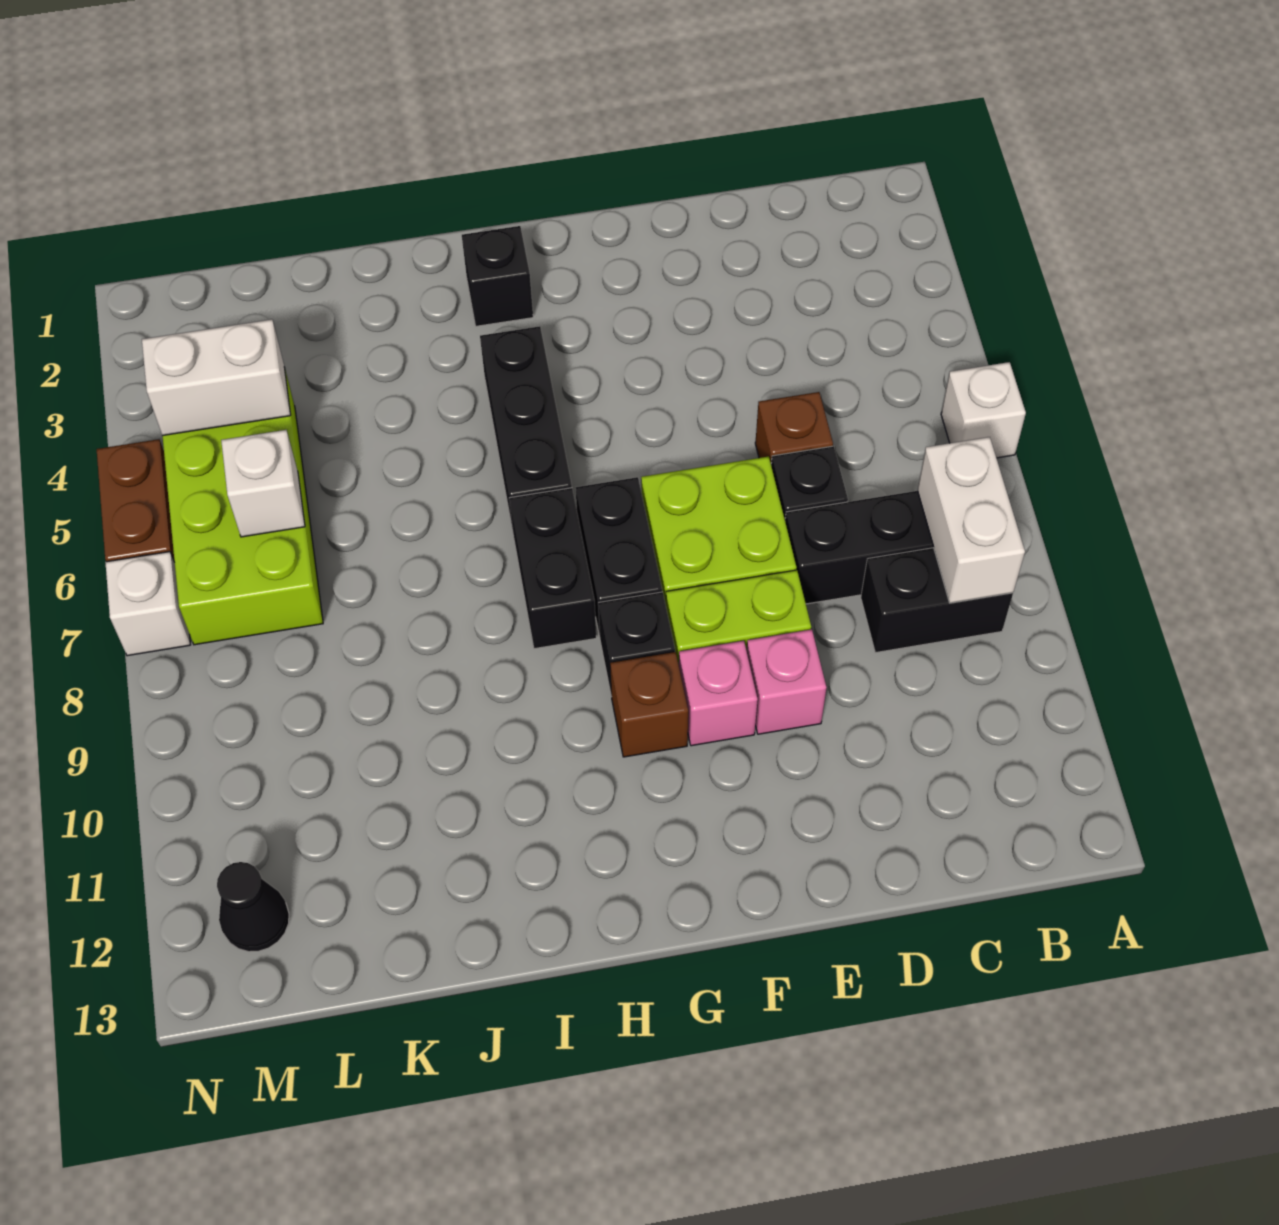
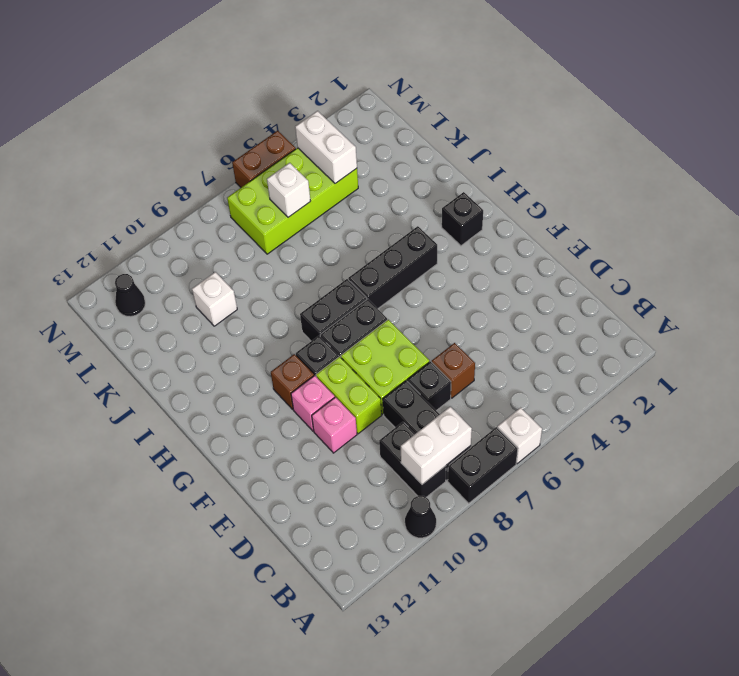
none -> black brick A7:A8 level 1
none -> black cone A10 level 1
white brick N7 level 1 -> white brick K10 level 1

